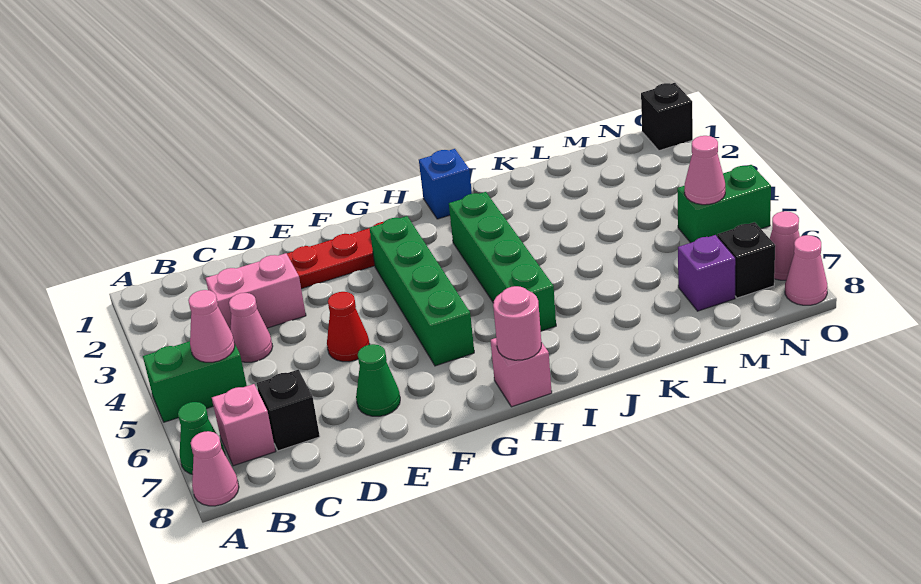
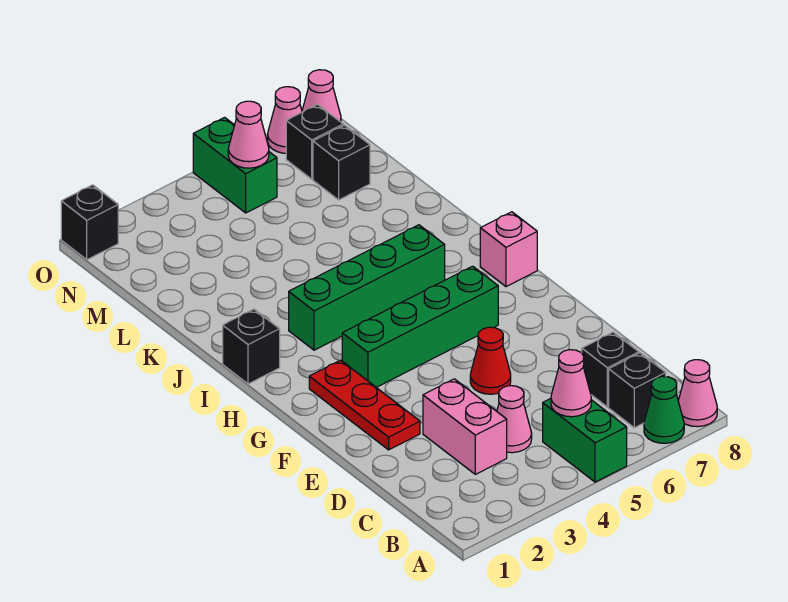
pink brick B7 level 1 -> black brick B7 level 1
green cone E7 level 1 -> none
pink round brick H8 level 2 -> none
blue brick I1 level 1 -> black brick I1 level 1
purple brick M7 level 1 -> black brick M7 level 1

